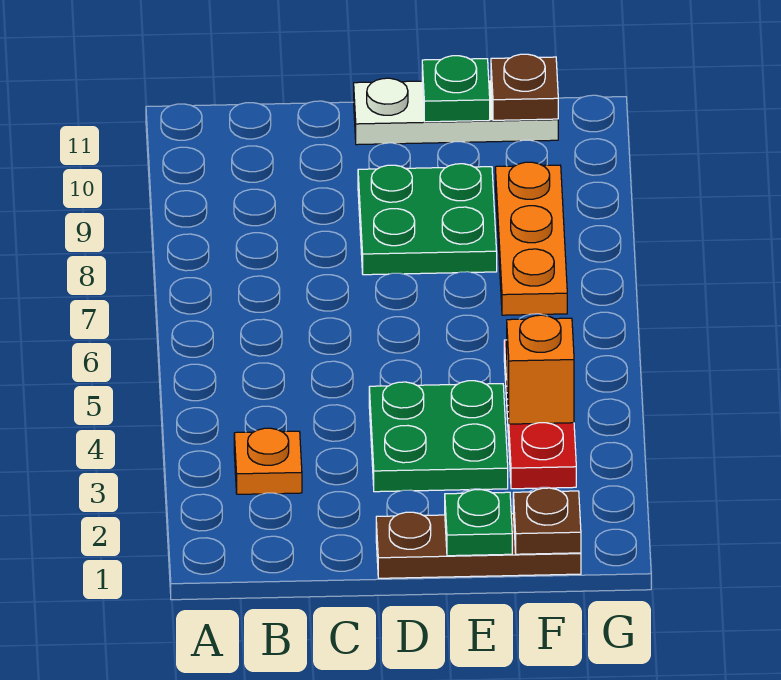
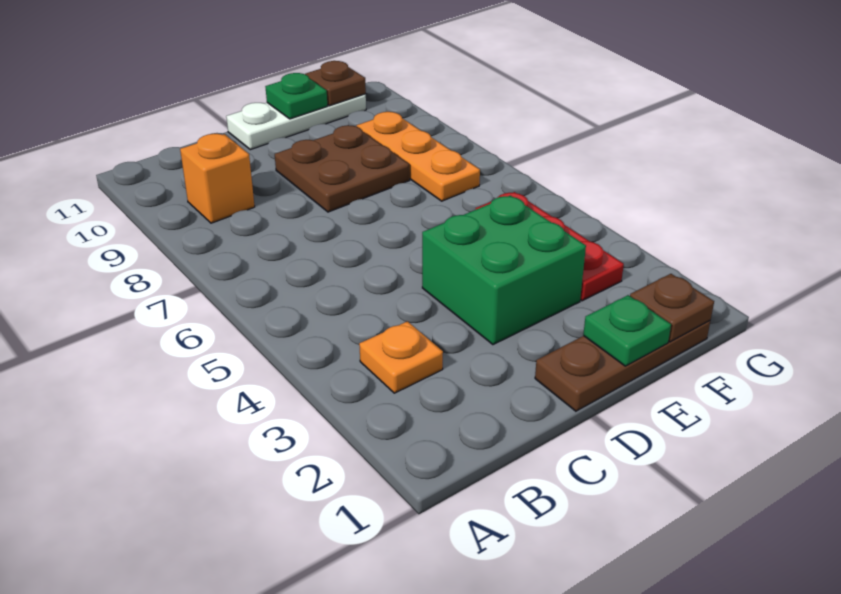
green plate D3:E4 level 1 -> green brick D3:E4 level 1
green plate D8:E9 level 1 -> brown plate D8:E9 level 1
orange brick F4 level 2 -> orange brick B9 level 1

